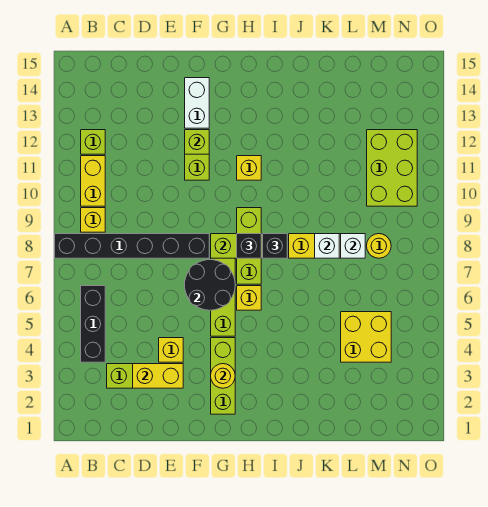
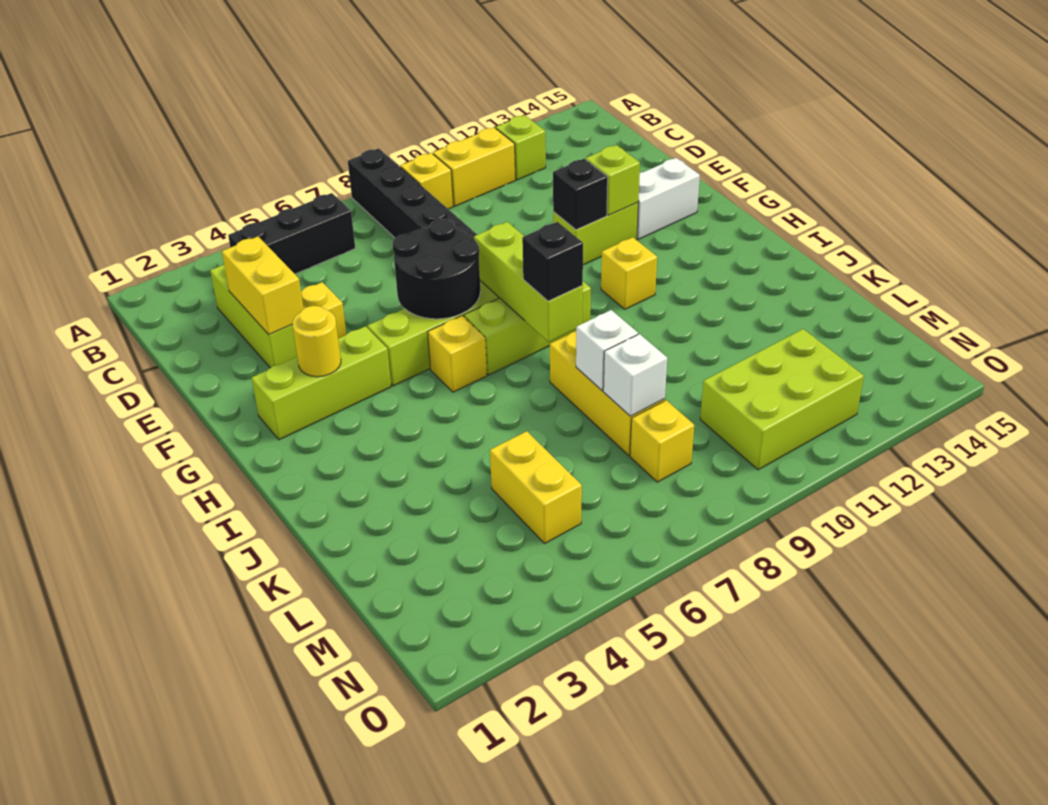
black brick H8 level 3 -> black brick F11 level 2
yellow brick L4:M5 level 1 -> yellow brick L5:M5 level 1
yellow round brick M8 level 1 -> yellow brick M8 level 1

